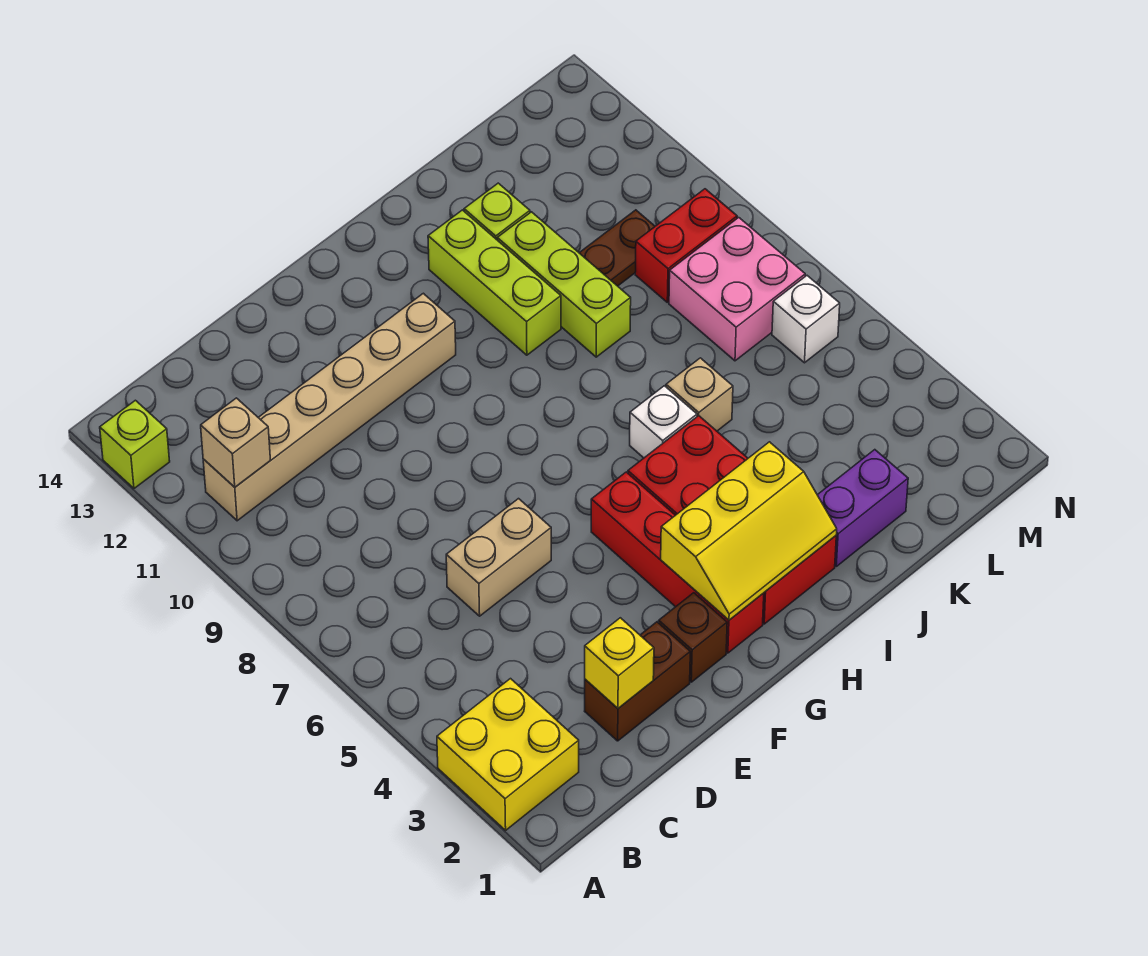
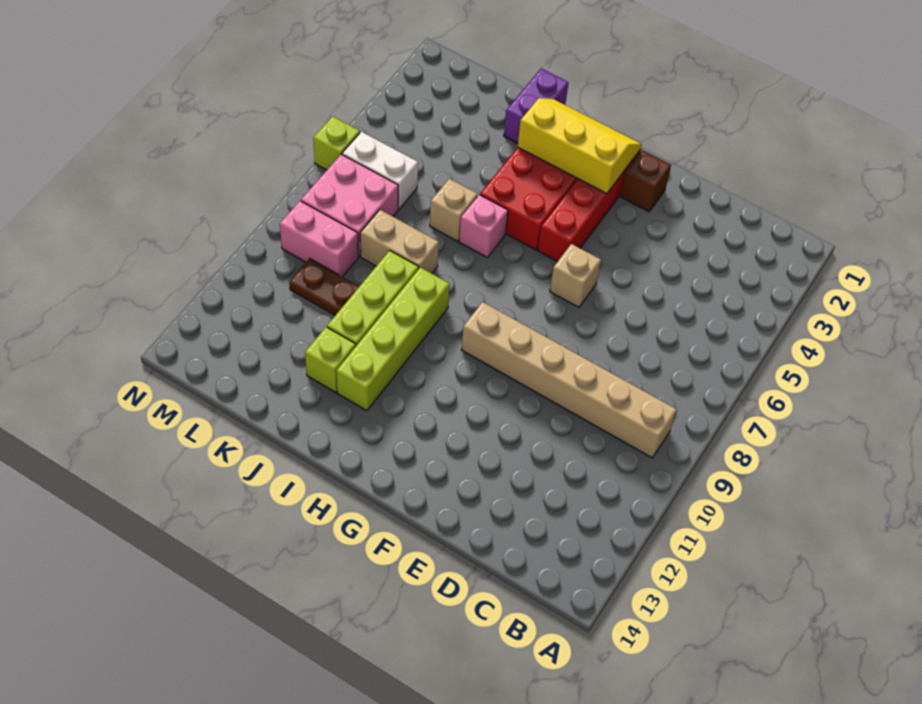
yellow brick A2:B3 level 1 -> none
lime brick A13 level 1 -> lime brick N6 level 1
tan brick B11:G11 level 1 -> tan brick B9:G9 level 1
tan brick B11 level 2 -> tan brick F6 level 1
brown brick D2:E2 level 1 -> none
yellow brick D2 level 2 -> none
tan brick D6:E6 level 1 -> tan brick J8:K8 level 1
white brick I6 level 1 -> pink brick I6 level 1
lime brick I10:I12 level 1 -> lime brick I9:I12 level 1
purple brick J2:K2 level 1 -> purple brick J1:J2 level 1
red brick L9:M9 level 1 -> pink brick L9:M9 level 1
white brick M6 level 1 -> white brick L6:M6 level 1

